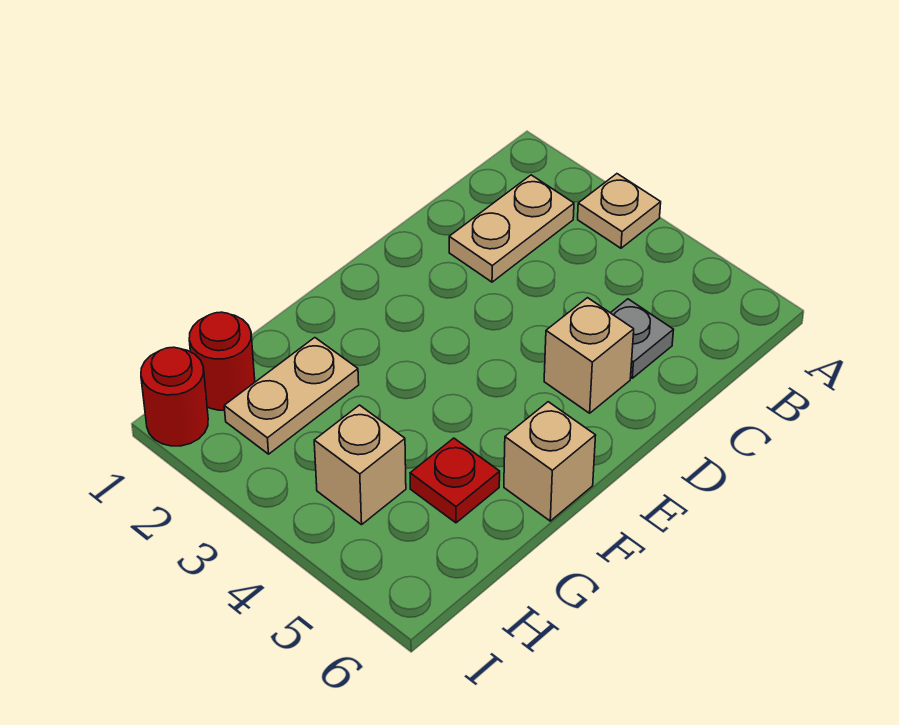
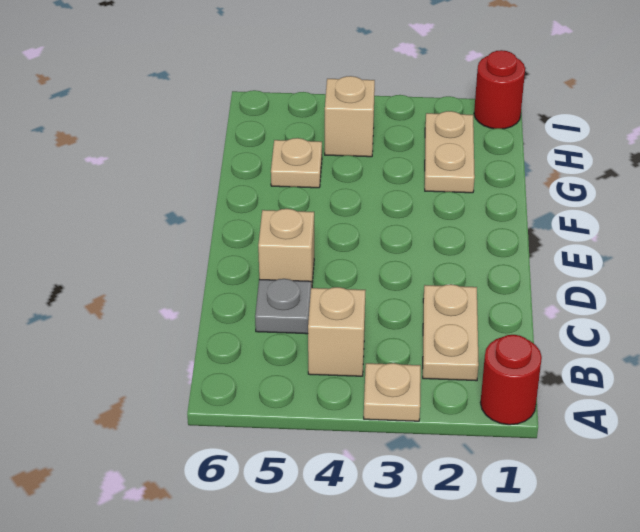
tan brick F6 level 1 -> tan brick B4 level 1
red plate G5 level 1 -> tan plate G5 level 1
red round brick H1 level 1 -> red round brick A1 level 1

